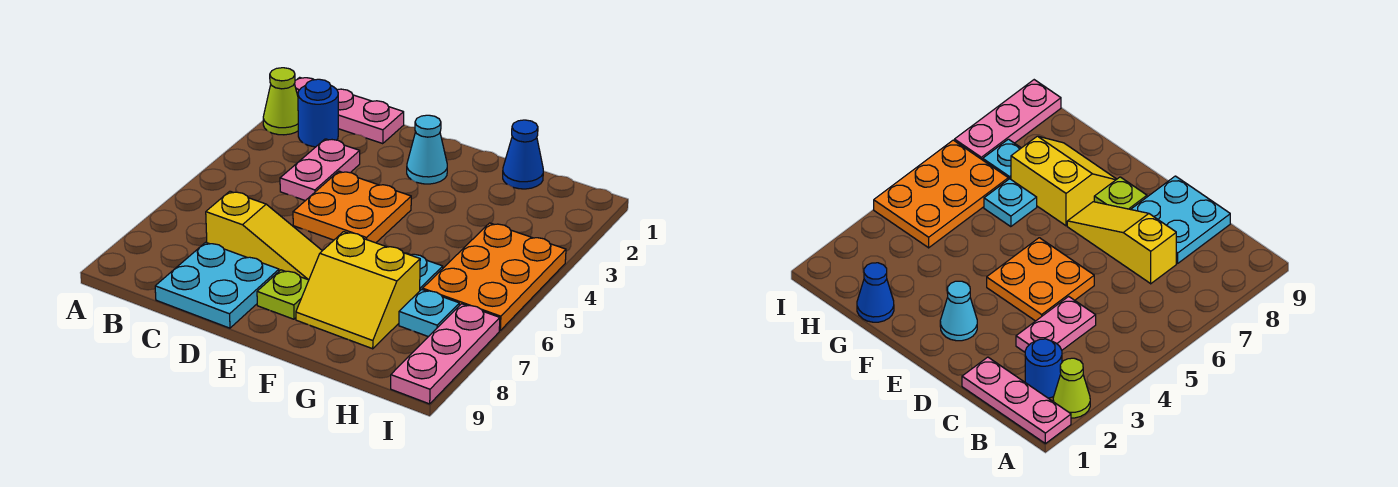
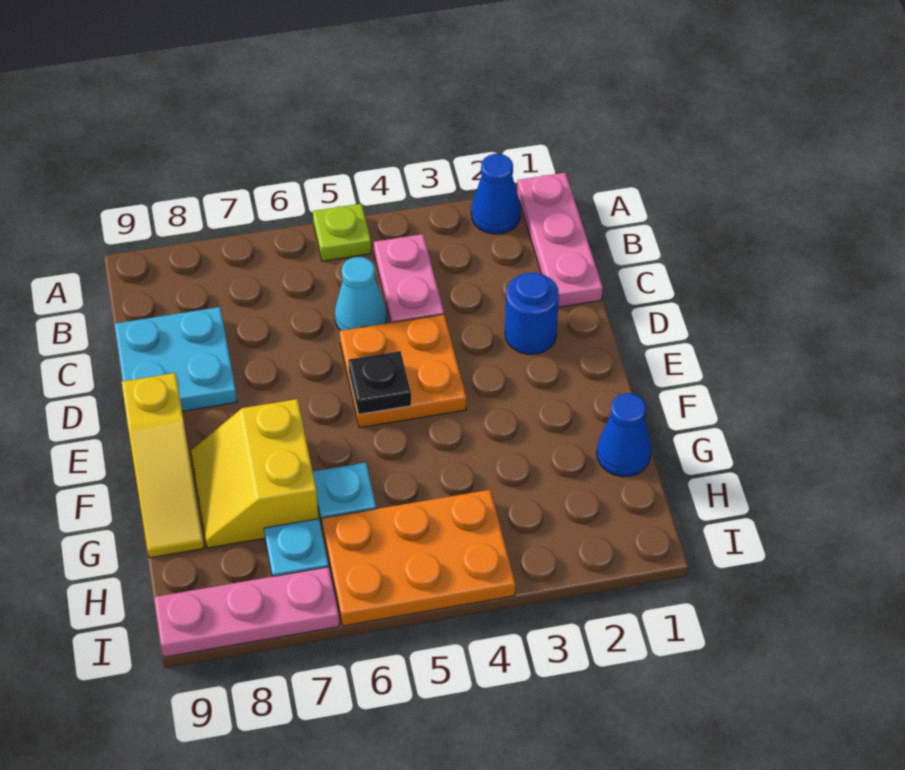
lime cone A2 level 1 -> blue cone A2 level 1
blue round brick B2 level 1 -> blue round brick D2 level 1
pink plate C3:C4 level 1 -> pink plate B4:C4 level 1
yellow slope C7:E7 level 1 top C -> yellow slope E9:G9 level 1 top E
cyan cone E2 level 1 -> cyan cone C5 level 1
none -> black plate E5 level 2
lime plate E8 level 1 -> lime plate A5 level 1

